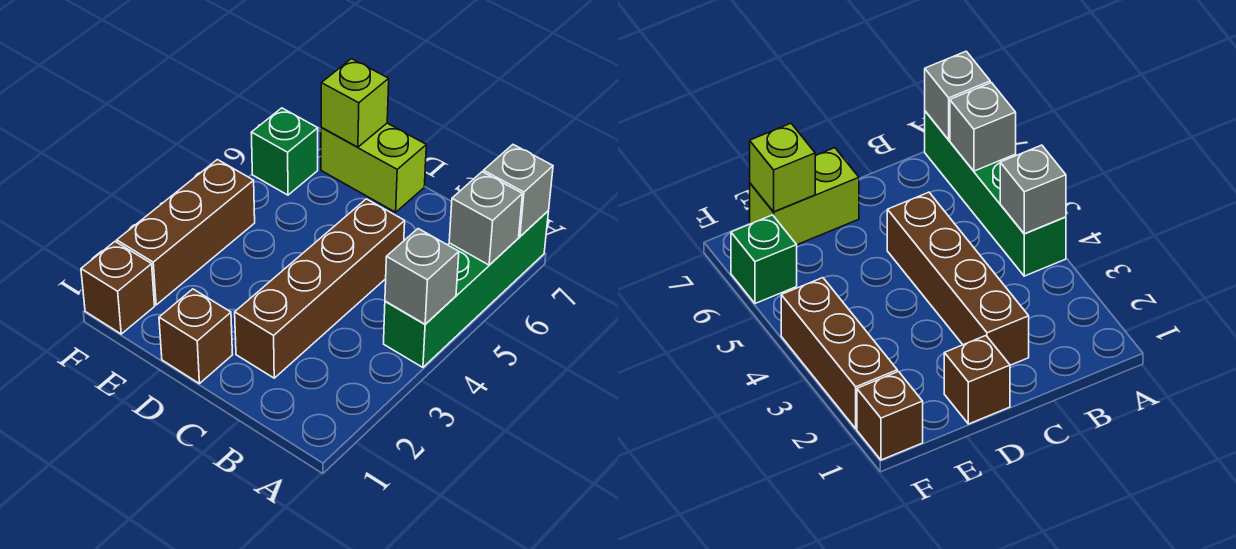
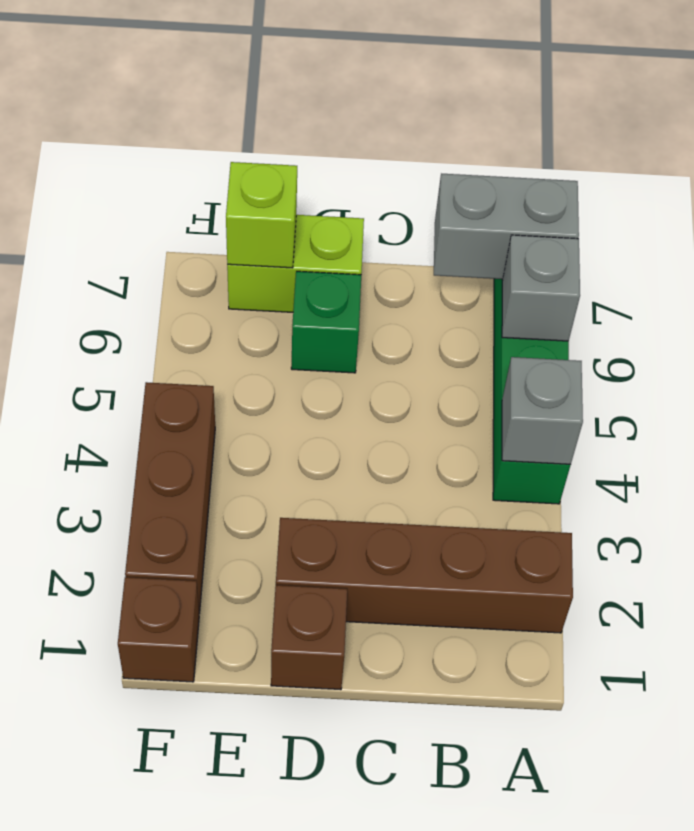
grey brick A7 level 2 -> grey brick A7:B7 level 2
brown brick C2:C5 level 1 -> brown brick A2:D2 level 1
green brick F6 level 1 -> green brick D6 level 1

